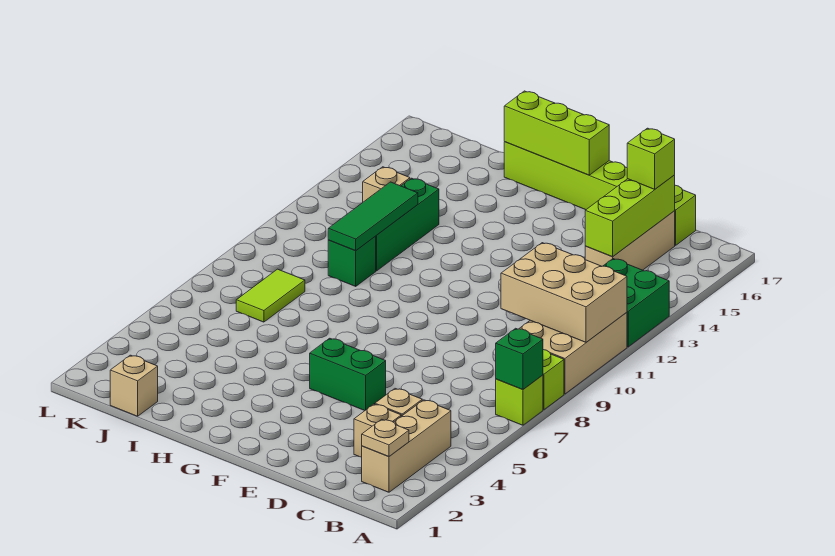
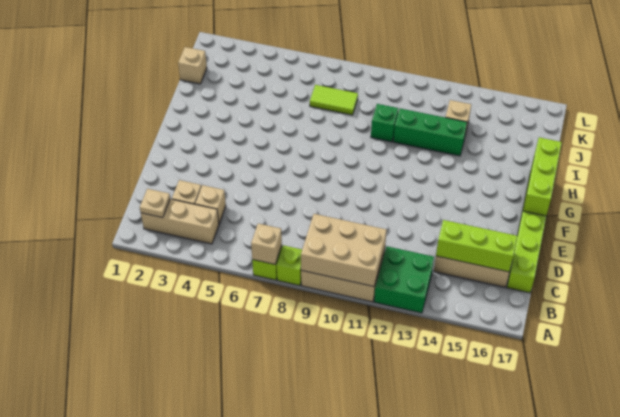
green brick A7 level 2 -> tan brick A7 level 2
tan brick A10:C11 level 2 -> tan brick A9:B11 level 2
lime brick C16 level 3 -> none
green brick E5:F5 level 1 -> none
green tile I10:I12 level 2 -> none

